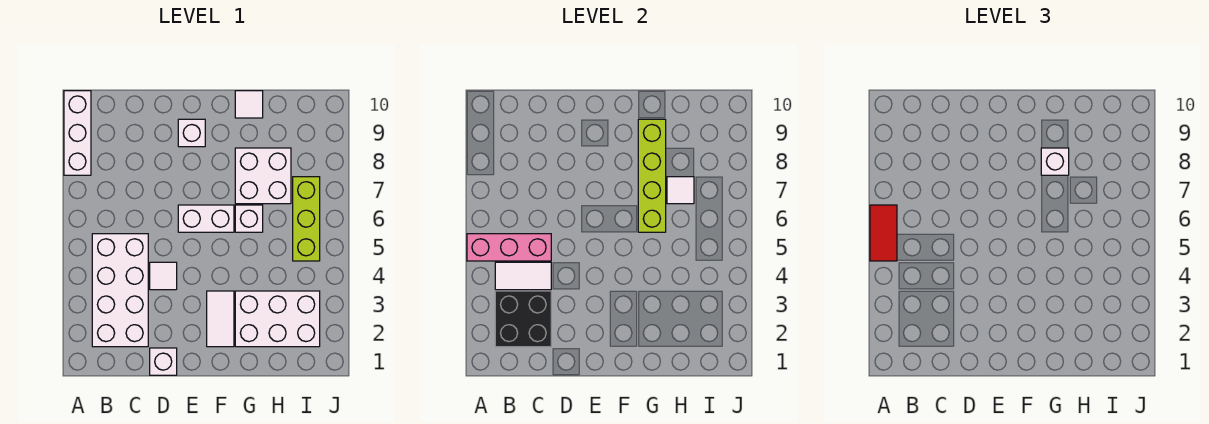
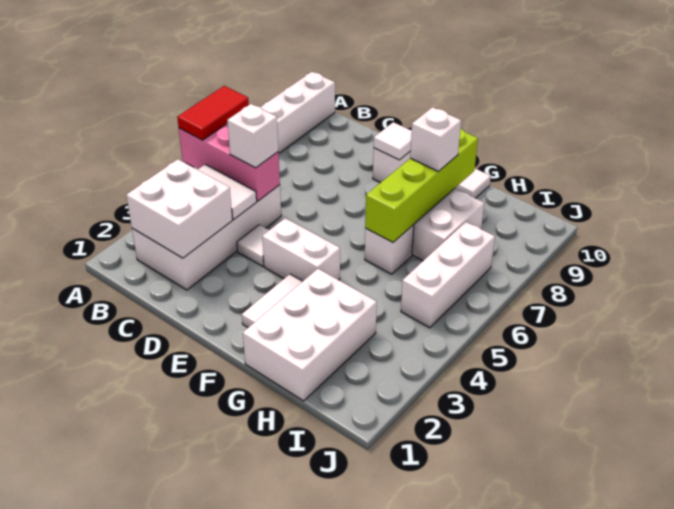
black brick B2:C3 level 2 -> white brick B2:C3 level 2
white brick D1 level 1 -> white brick C5 level 3
white brick E6:F6 level 1 -> white brick E4:F4 level 1
white brick G2:I3 level 1 -> white brick G1:H3 level 1
white tile H7 level 2 -> white tile E9 level 2
lime brick I5:I7 level 1 -> white brick I5:I7 level 1

